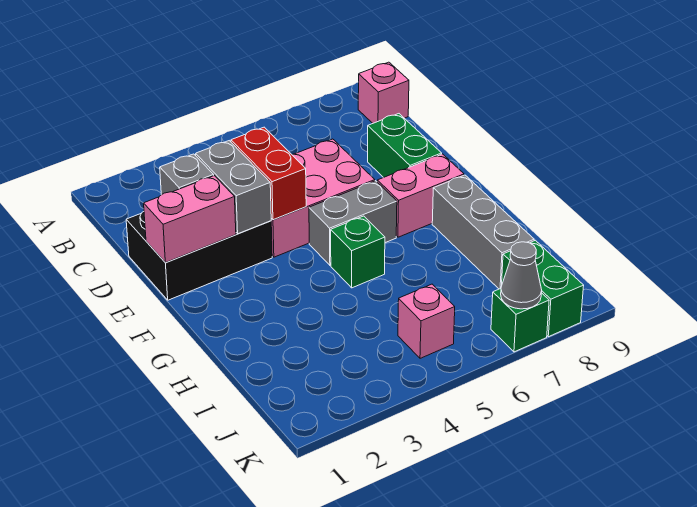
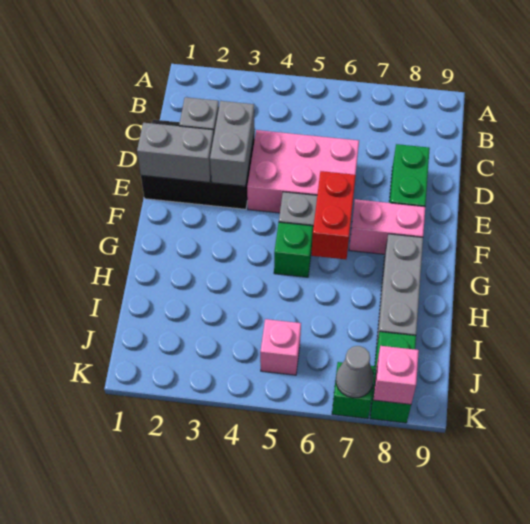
pink brick B9 level 1 -> pink brick K8 level 2
red brick D4:E4 level 2 -> red brick F6:G6 level 2
pink brick E1:E2 level 2 -> grey brick E1:E2 level 2

